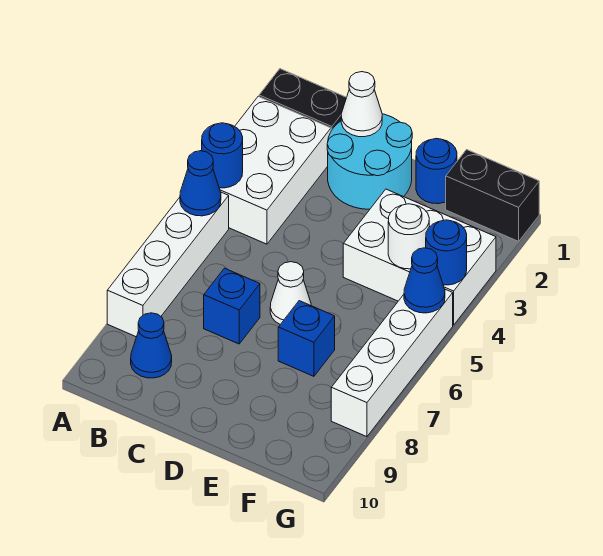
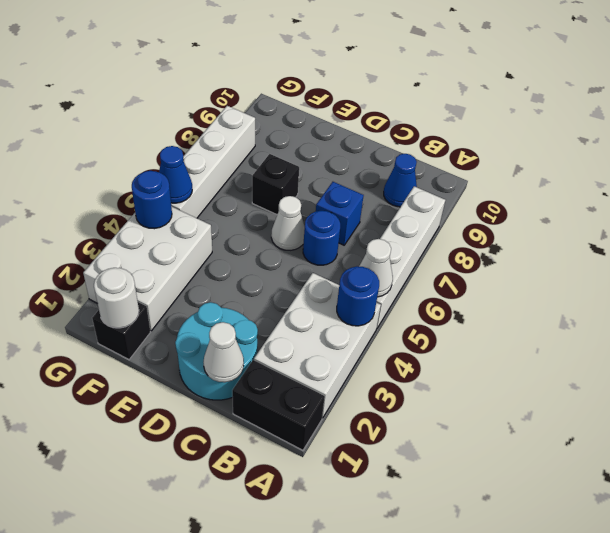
blue cone A5 level 2 -> white cone A5 level 2
blue round brick E1 level 1 -> blue round brick C6 level 1
white brick E3:G4 level 1 -> white brick F2:G4 level 1
blue brick E7 level 1 -> black brick E7 level 1
black brick F1:G1 level 1 -> black brick F1 level 1
white round brick F4 level 2 -> white round brick F1 level 2

